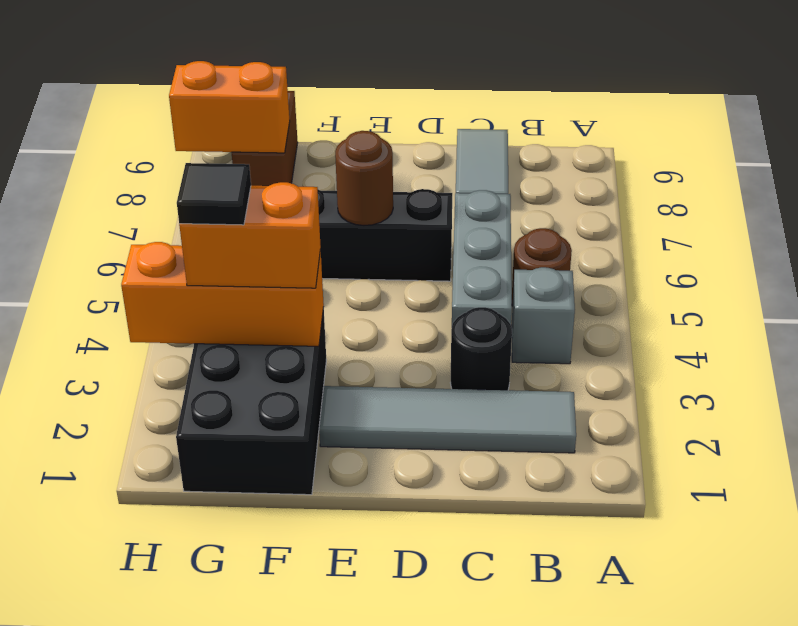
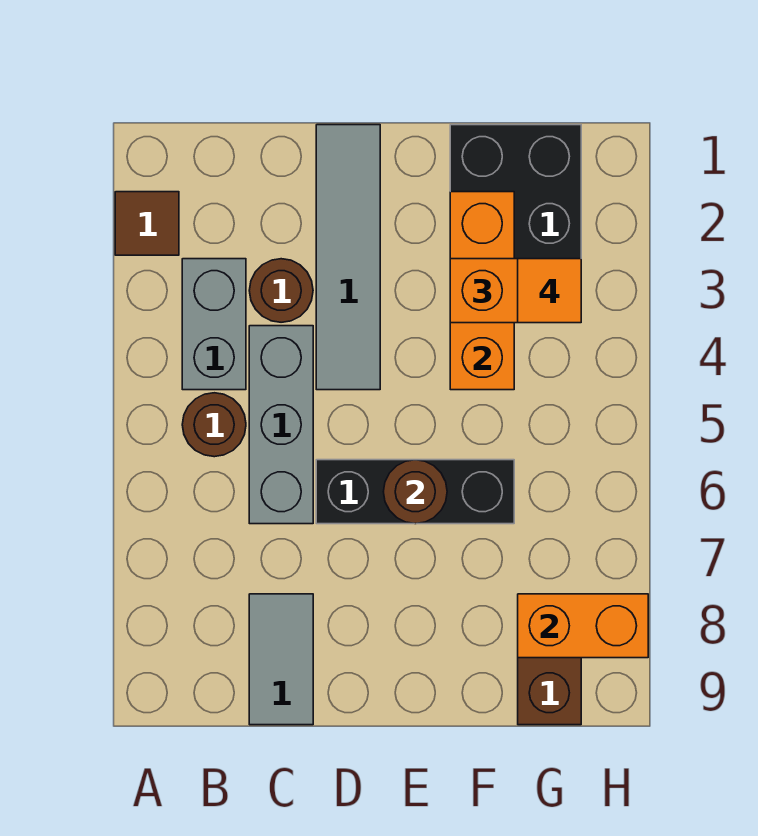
none -> brown tile A2 level 1
grey tile B2:E2 level 1 -> grey tile D1:D4 level 1
grey brick B4 level 1 -> grey brick B3:B4 level 1
black round brick C3 level 1 -> brown round brick C3 level 1
orange brick F3:H3 level 2 -> orange brick F2:F4 level 2
black tile G3 level 4 -> orange tile G3 level 4

